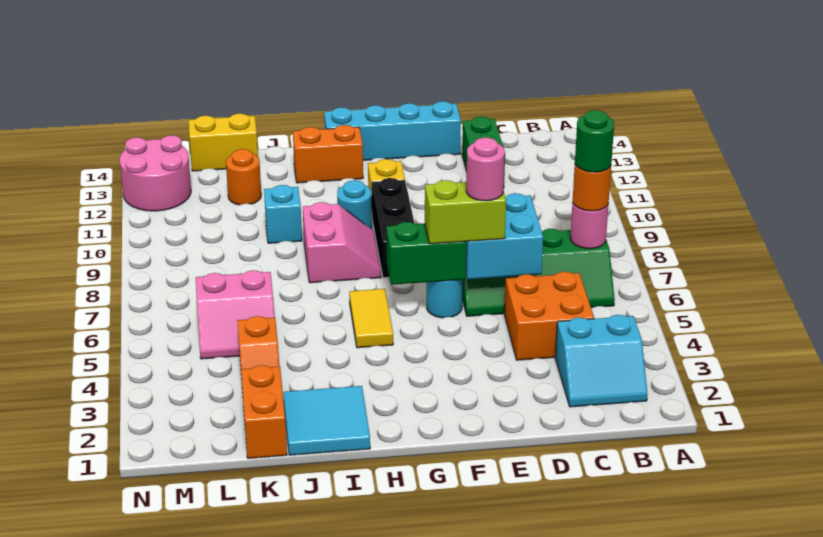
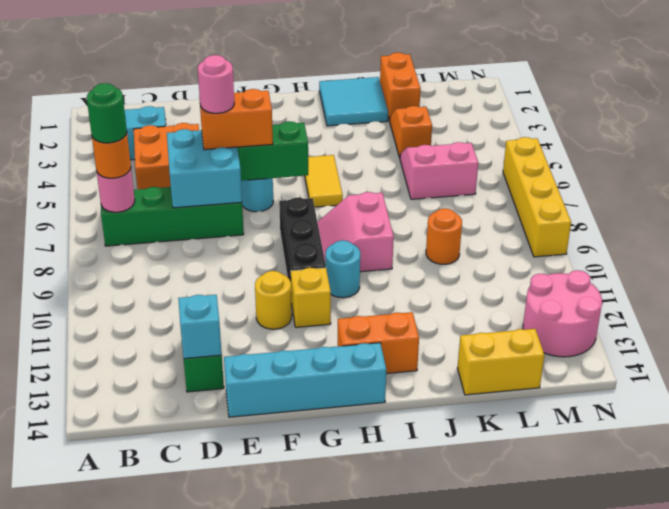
lime brick E6:F6 level 3 -> orange brick E6:F6 level 3
none -> yellow round brick F11 level 1
cyan brick J10 level 1 -> cyan brick D13 level 2
orange round brick K12 level 1 -> orange round brick K9 level 1
none -> yellow brick N6:N9 level 1

